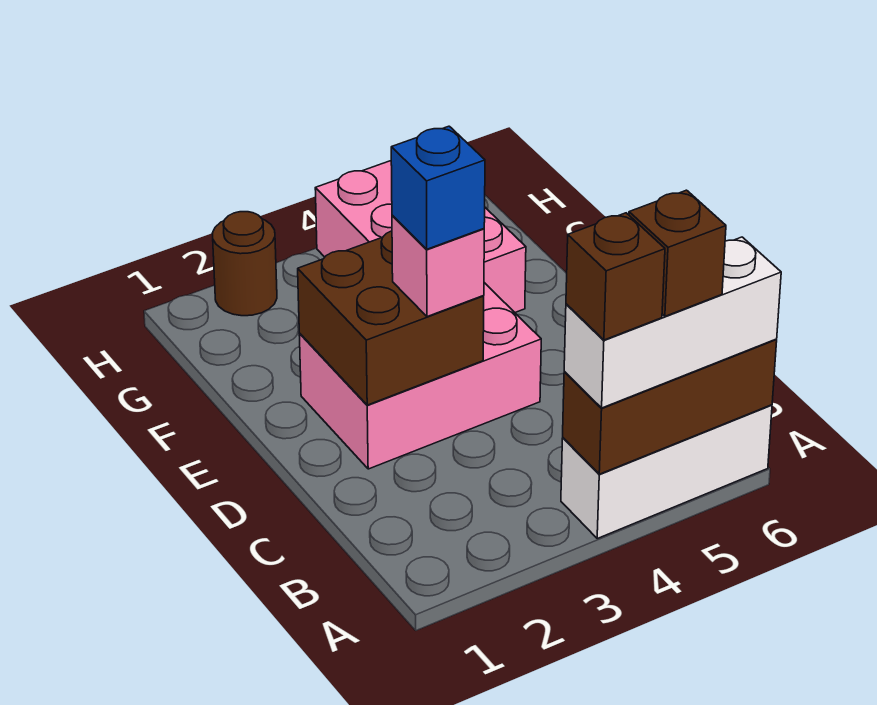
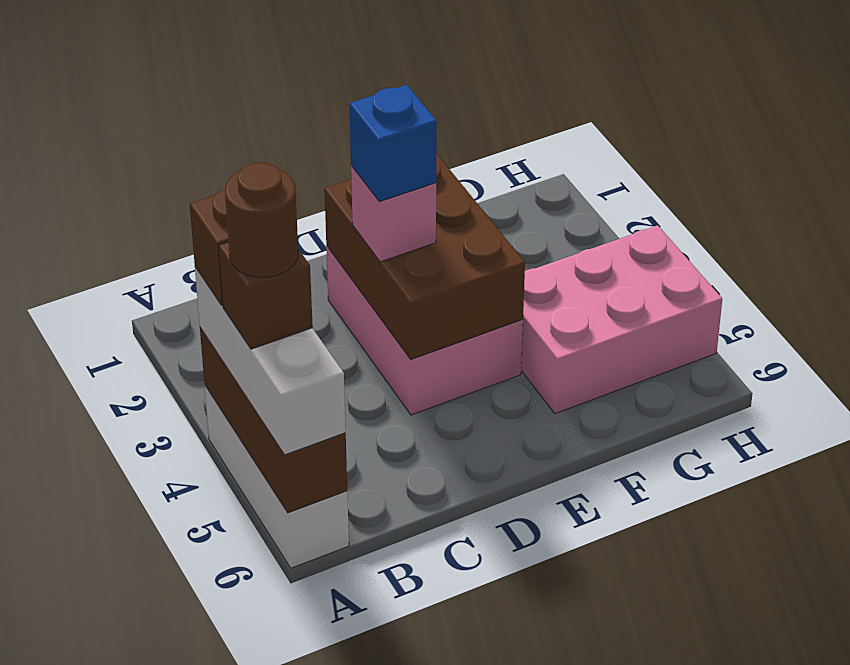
brown brick D2:E3 level 2 -> brown brick D2:E4 level 2
brown round brick H2 level 1 -> brown round brick A5 level 5

